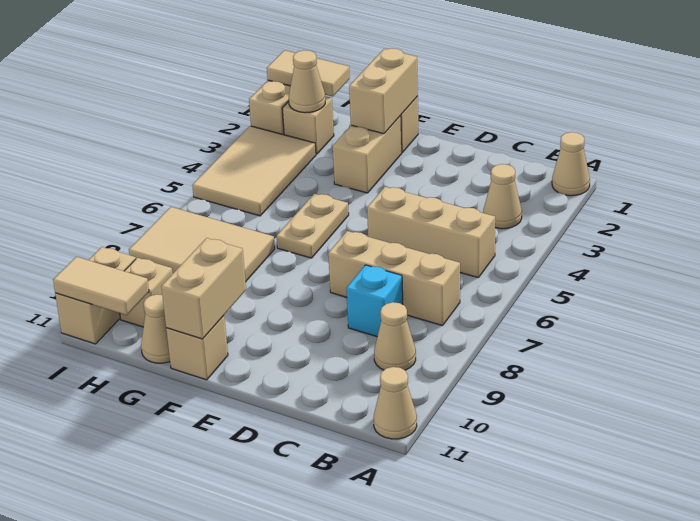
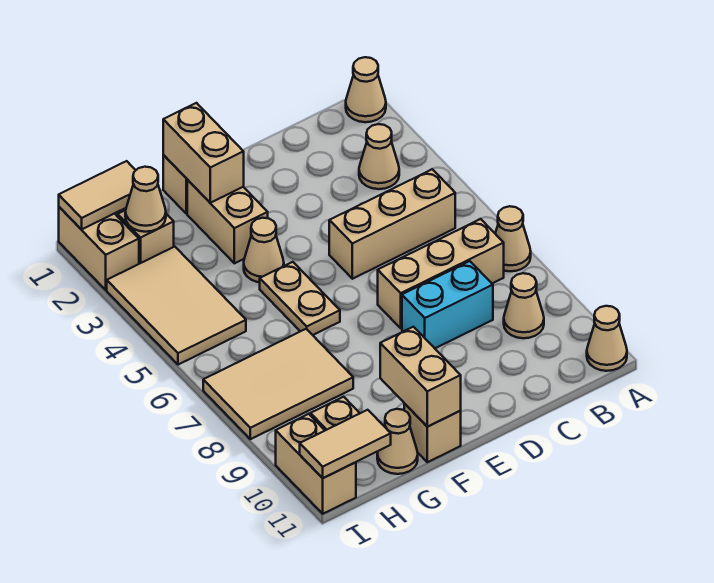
none -> tan cone A7 level 1
cyan brick C8 level 1 -> cyan brick C8:D8 level 1
none -> tan cone F4 level 1

